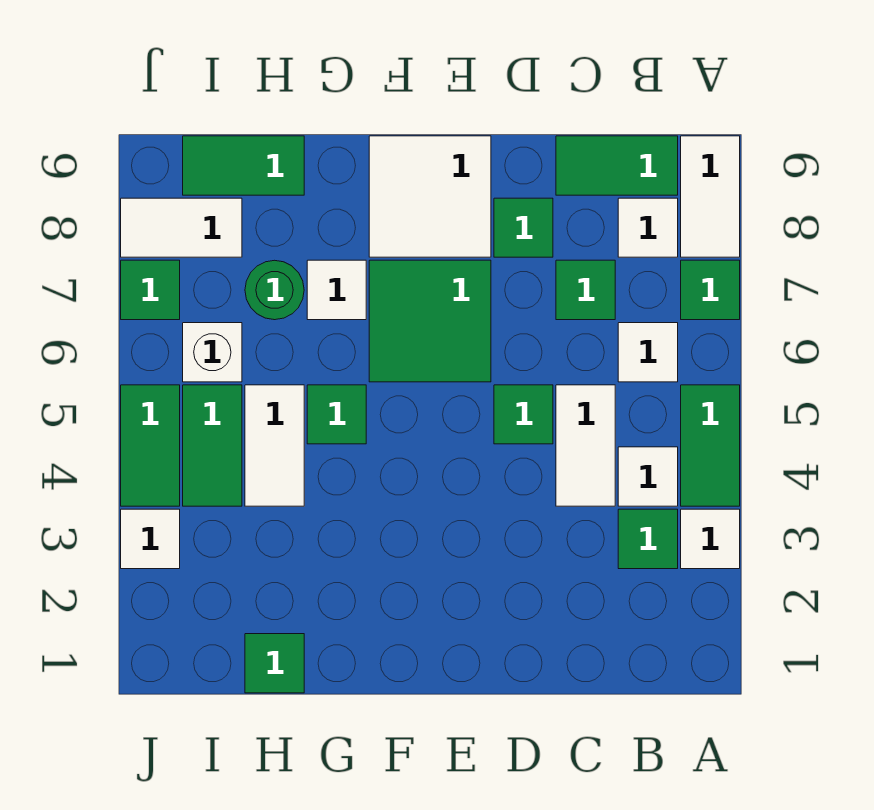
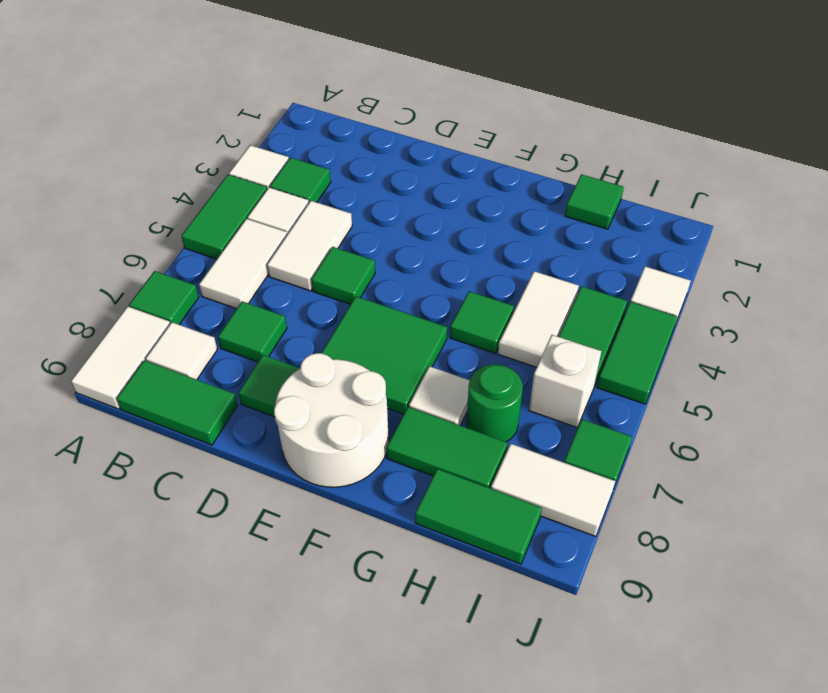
white tile B6 level 1 -> white tile B5:B6 level 1
white tile E8:F9 level 1 -> white round brick E8:F9 level 1
none -> green tile G8:H8 level 1

